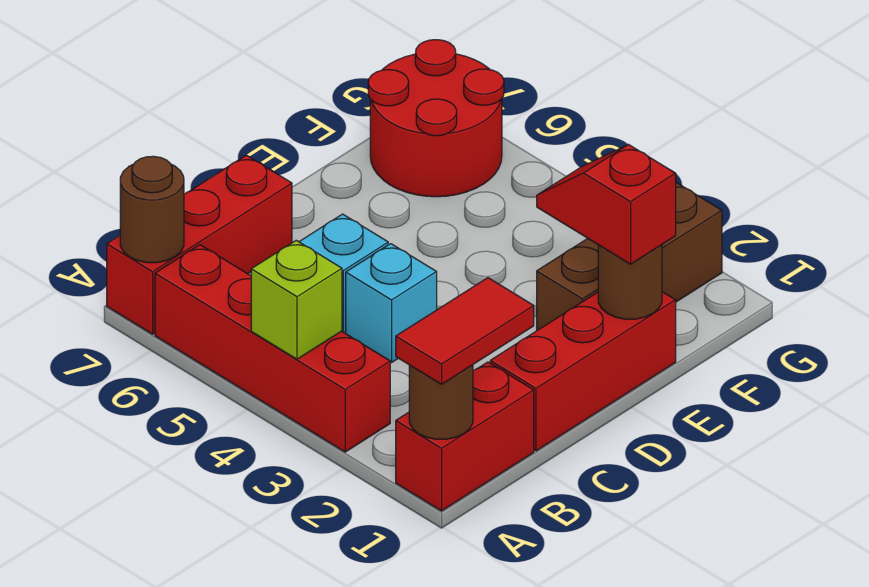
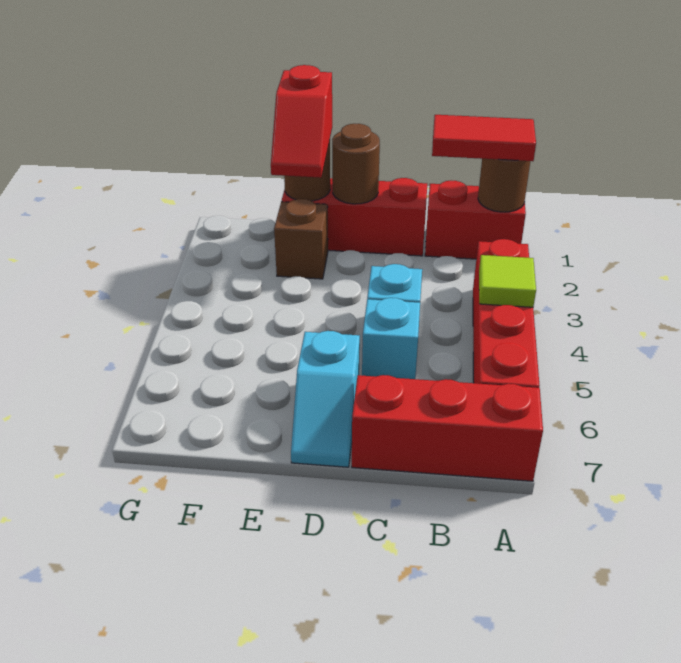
lime brick A4 level 2 -> lime tile A4 level 2
brown round brick A7 level 2 -> brown round brick D1 level 2
none -> cyan slope D6:D7 level 1 top 6
brown brick E2:G2 level 1 -> brown brick E2 level 1
red round brick F6:G7 level 1 -> none

